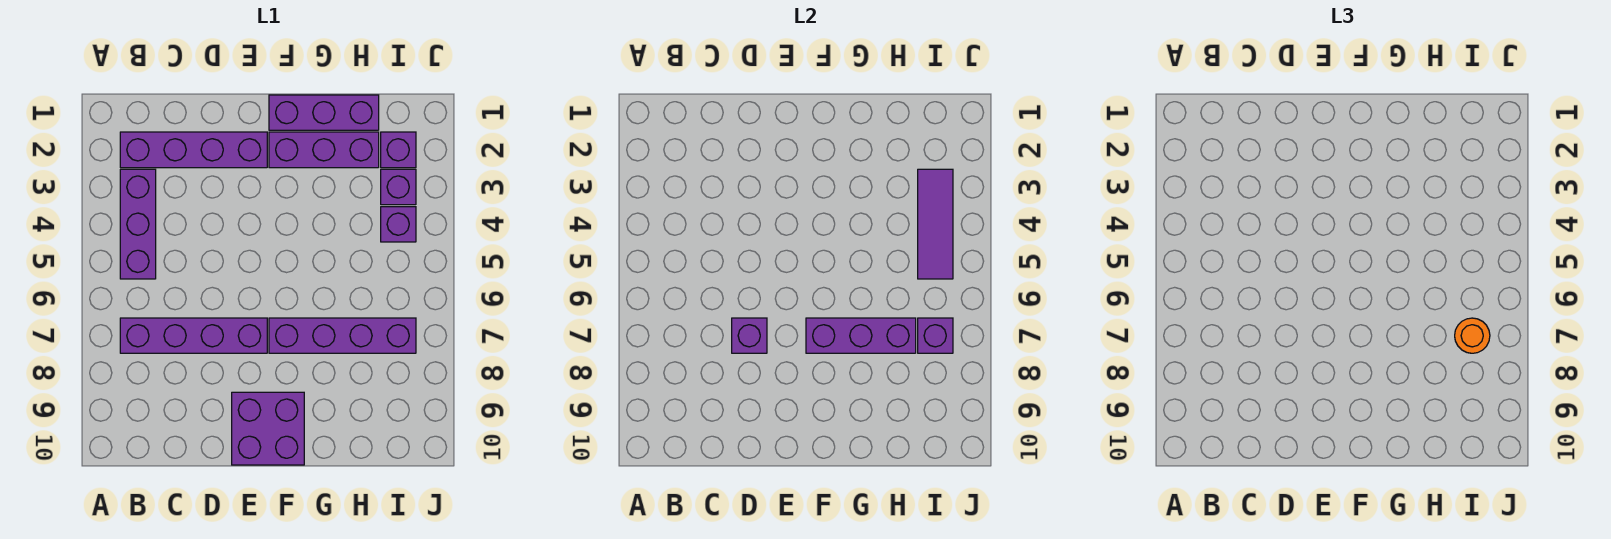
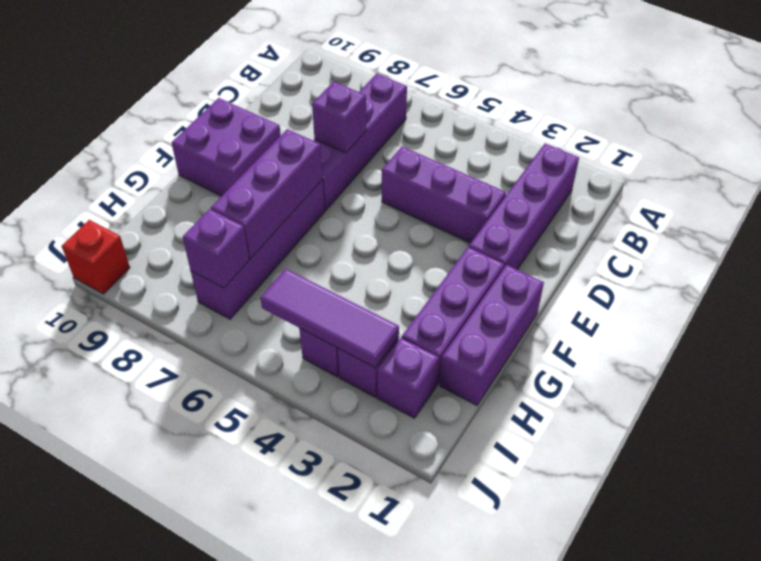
purple brick B3:B5 level 1 -> purple brick D3:D5 level 1
orange round brick I7 level 3 -> none
none -> red brick J10 level 1

